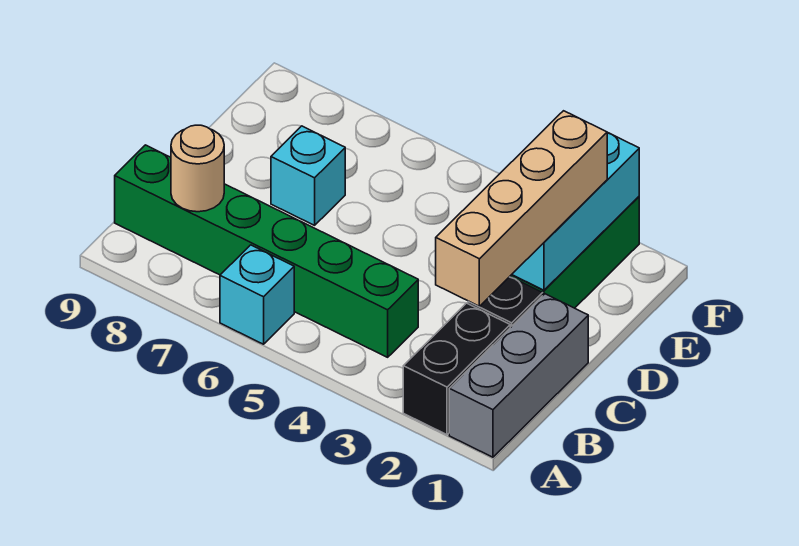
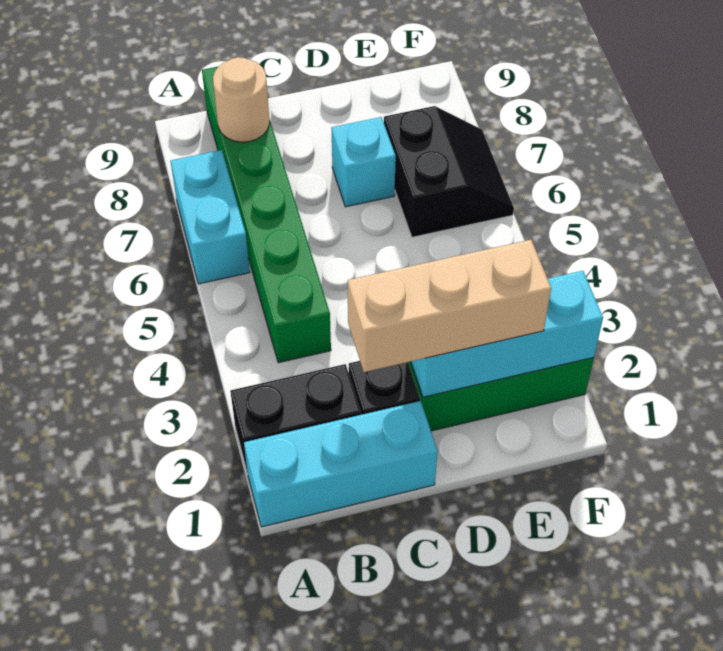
grey brick A1:C1 level 1 -> cyan brick A1:C1 level 1
cyan brick A6 level 1 -> cyan brick A6:A7 level 1
tan brick B2:E2 level 3 -> tan brick C2:E2 level 3
none -> black slope E6:F7 level 1 top E

